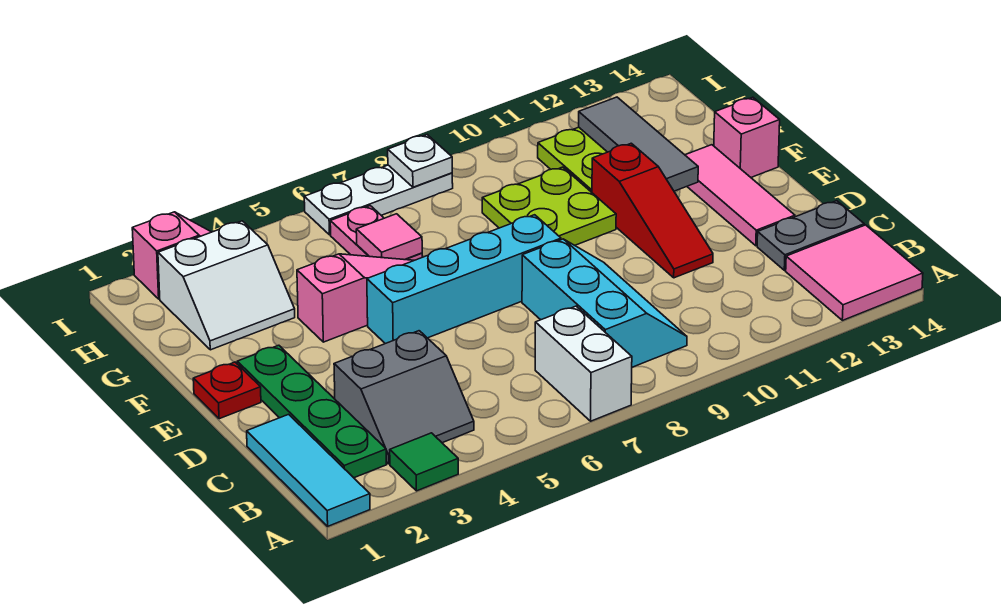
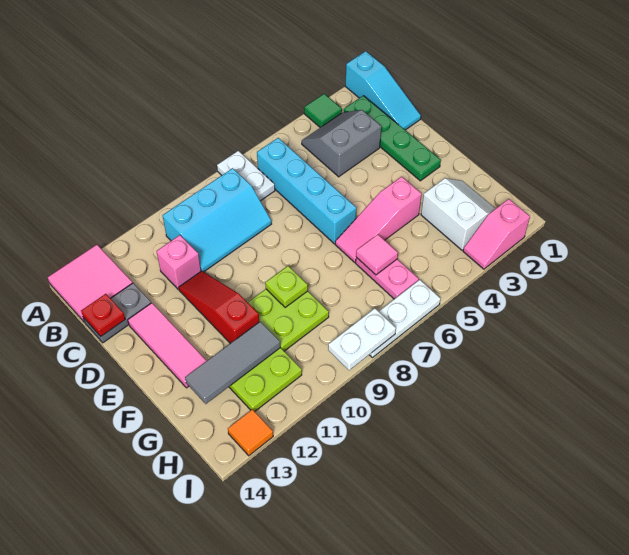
cyan tile A1:C1 level 1 -> cyan slope A1:C1 level 1 top A
white brick A7:B7 level 1 -> white plate A7:B7 level 1
cyan slope B8:D9 level 1 top 8 -> cyan slope B8:C10 level 1 top B
red plate E1 level 1 -> red plate C14 level 2
cyan brick E5:E8 level 1 -> cyan brick B6:E6 level 1
none -> lime plate F9 level 2
grey tile F12:H12 level 2 -> grey tile G11:G13 level 2
pink brick F14 level 1 -> pink brick C11 level 1
white slope G2:H3 level 1 top H -> white slope G2:H3 level 1 top 3
white plate I8 level 2 -> white plate I8:I9 level 2
none -> orange tile I13 level 1

